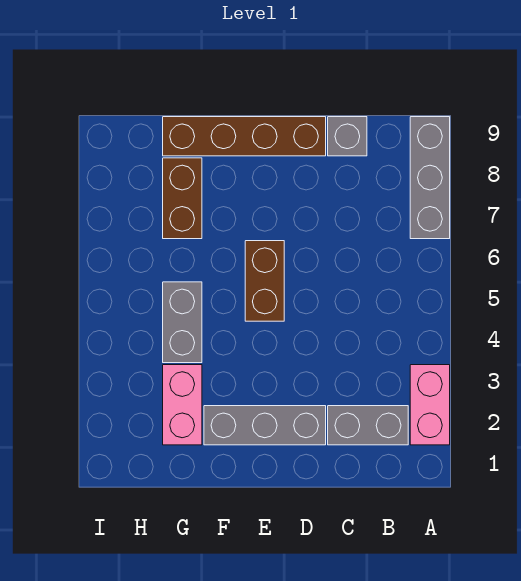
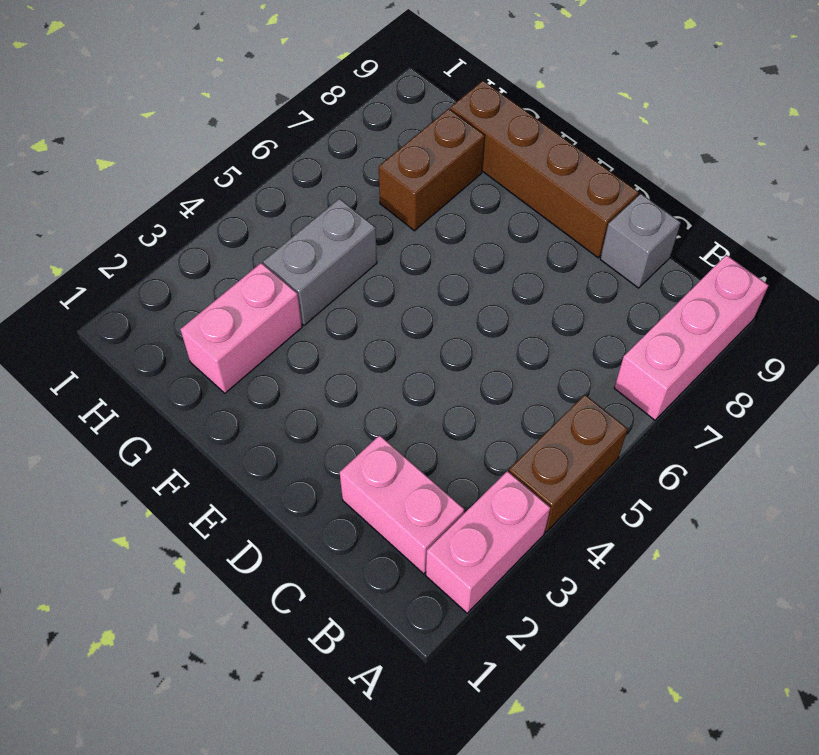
grey brick A7:A9 level 1 -> pink brick A7:A9 level 1
grey brick B2:C2 level 1 -> pink brick B2:C2 level 1
grey brick D2:F2 level 1 -> none
brown brick E5:E6 level 1 -> brown brick A4:A5 level 1

